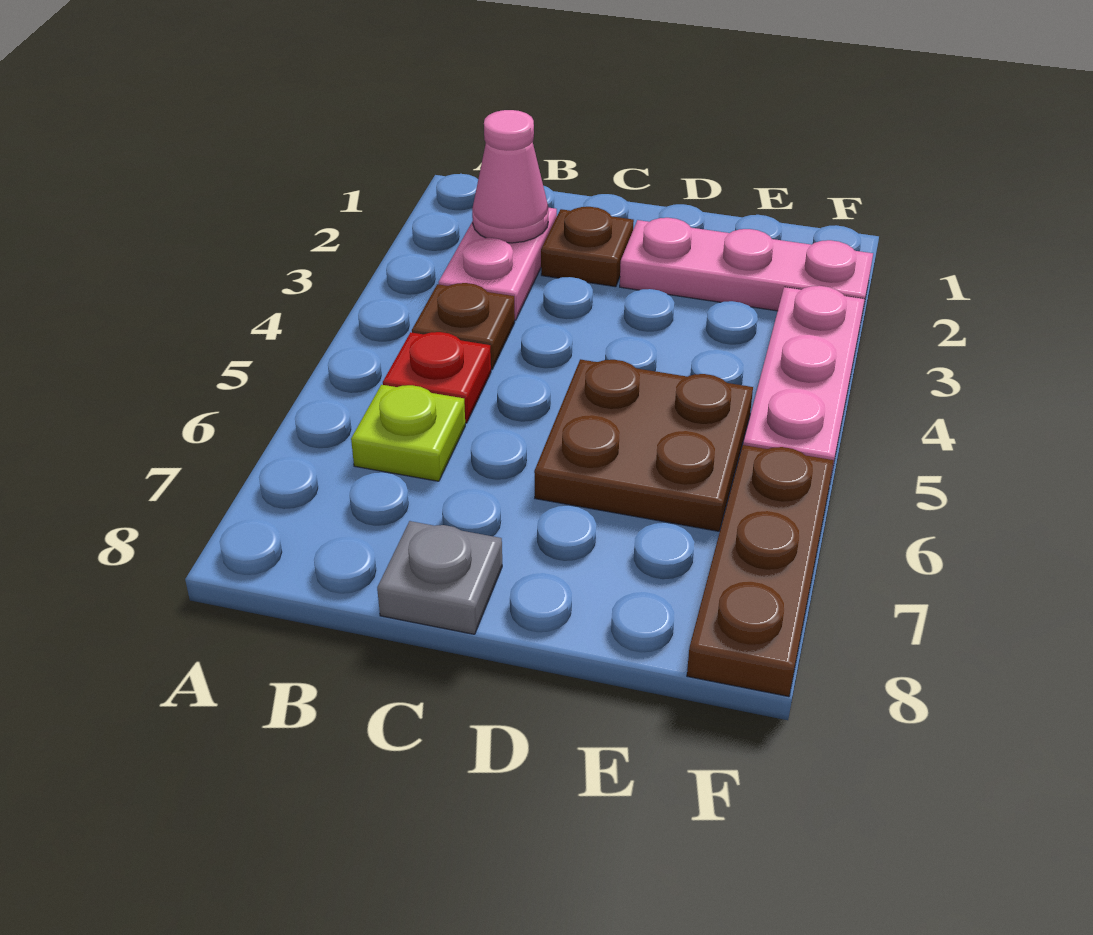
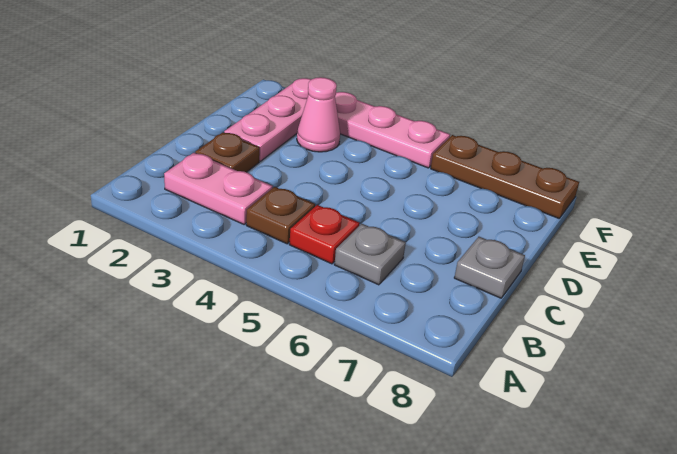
pink cone B2 level 2 -> pink cone E3 level 1
lime plate B6 level 1 -> grey plate B6 level 1
brown plate D5:E6 level 1 -> none

